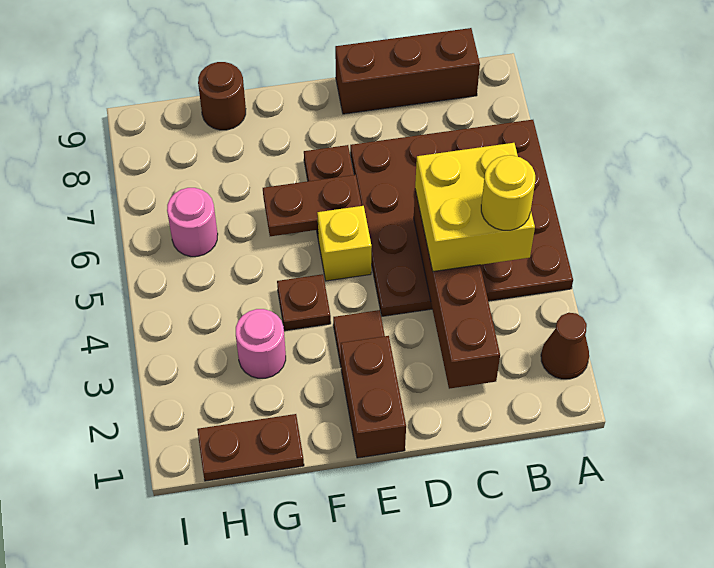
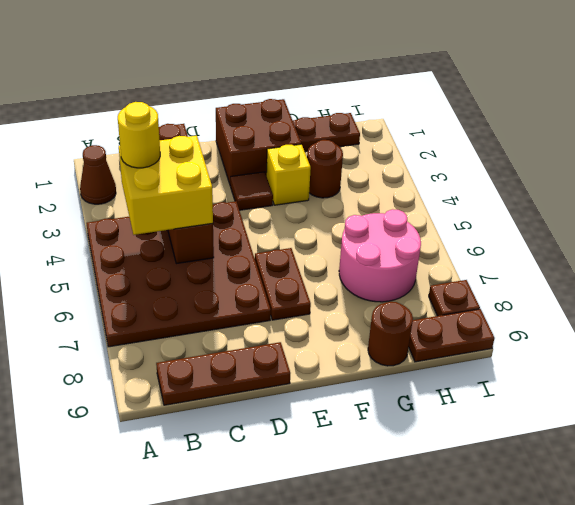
brown brick B9:D9 level 1 -> brown plate B9:D9 level 1
brown brick E1:E2 level 1 -> brown brick E1:F2 level 1
yellow brick E5 level 1 -> yellow brick F3 level 1
brown plate E6:F6 level 2 -> brown plate H9:I9 level 1
brown plate F4 level 1 -> brown plate I8 level 1
pink round brick G3 level 1 -> brown round brick G3 level 1
pink round brick H6 level 1 -> pink round brick G6:H7 level 1

